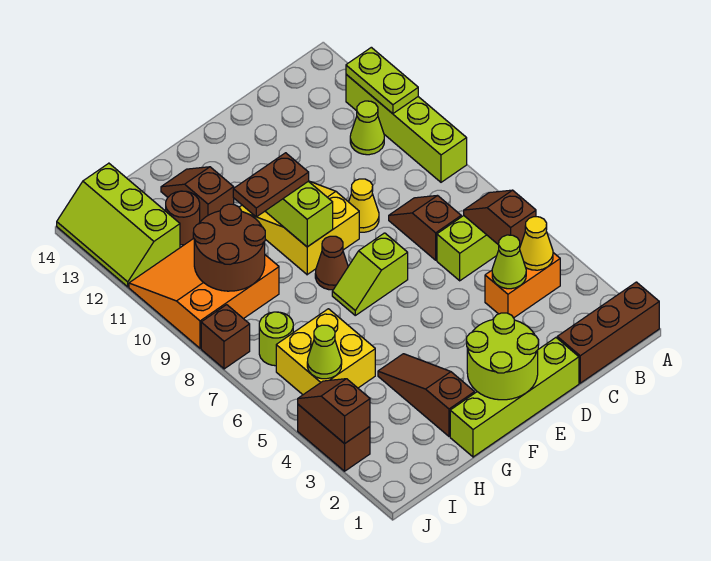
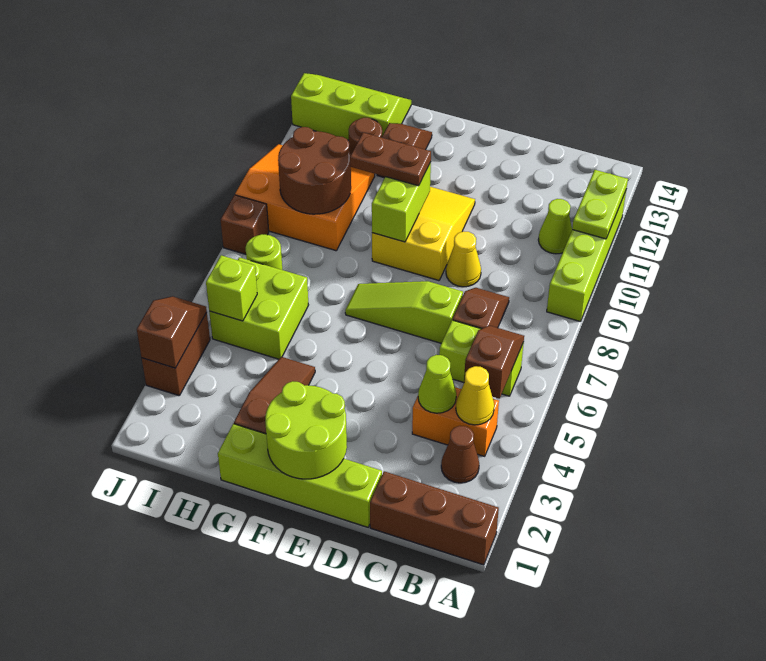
lime slope E7:F7 level 1 top E -> lime slope D7:F7 level 1 top D
brown cone F8 level 1 -> brown cone B3 level 1
yellow brick H5:I6 level 1 -> lime brick H5:I6 level 1
lime cone I5 level 2 -> lime brick I5 level 2
lime slope I12:J14 level 1 top I -> lime slope H13:J14 level 1 top 13

